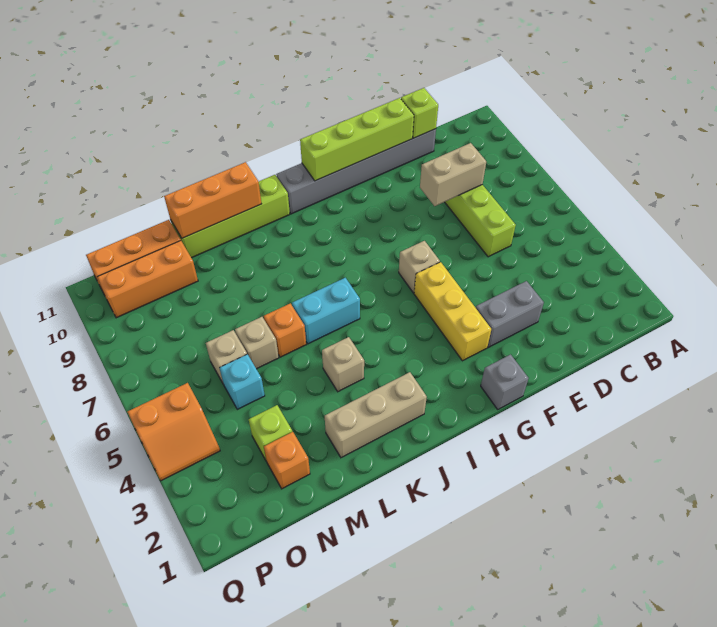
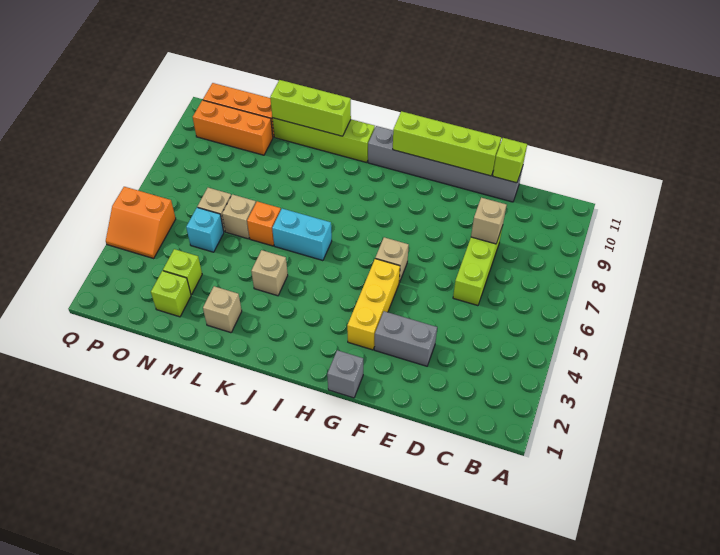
tan brick D8:E8 level 2 -> tan brick D8 level 2
tan brick J2:L2 level 1 -> tan brick L2 level 1
orange brick K11:M11 level 2 -> lime brick K11:M11 level 2
orange brick N2 level 1 -> lime brick N2 level 1

